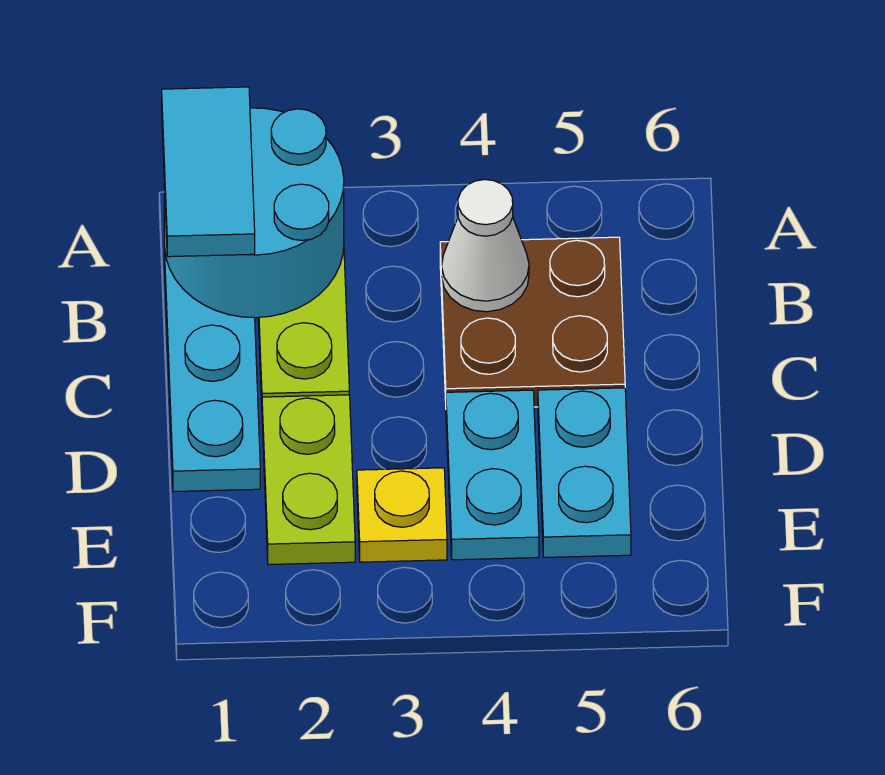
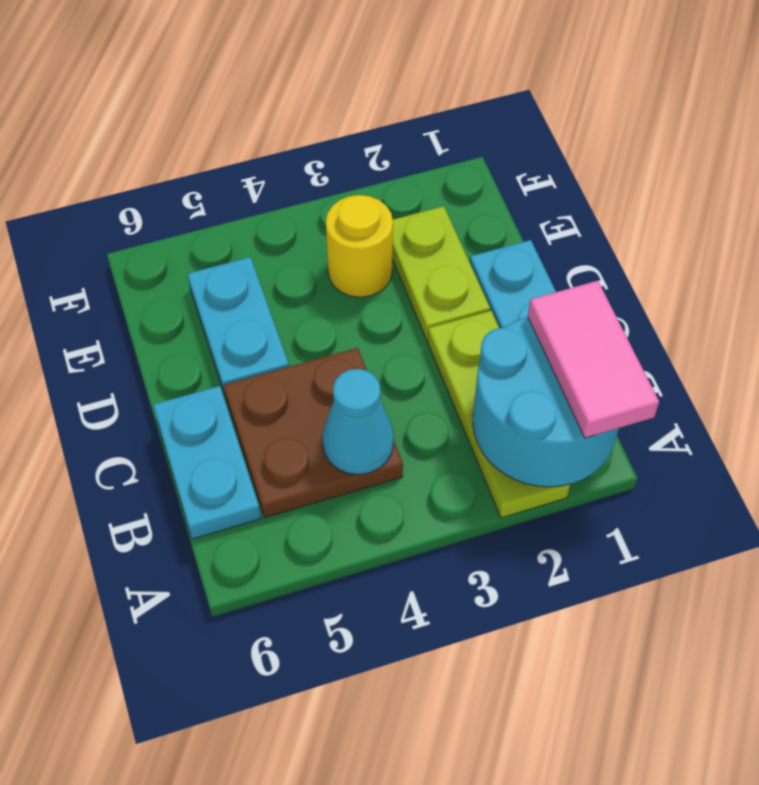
cyan tile A1:B1 level 3 -> pink tile A1:B1 level 3
white cone B4 level 2 -> cyan cone B4 level 2
cyan plate D4:E4 level 1 -> cyan plate B6:C6 level 1
yellow plate E3 level 1 -> yellow round brick E3 level 1

